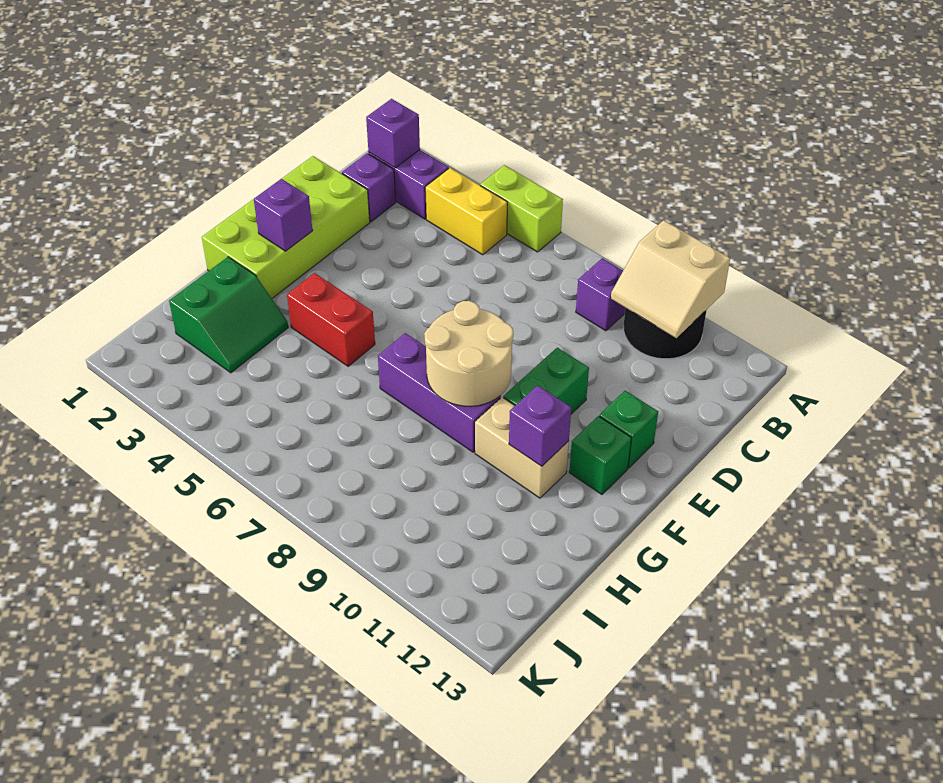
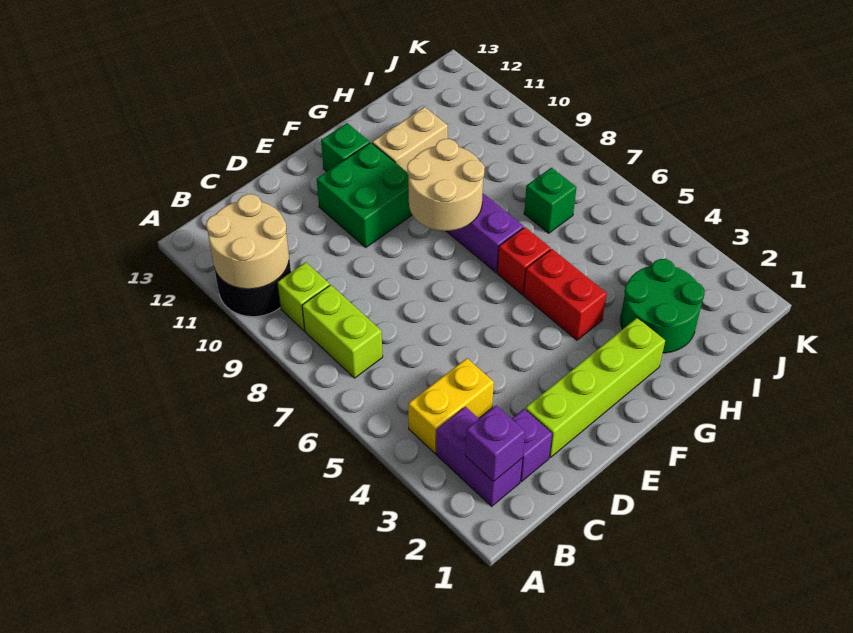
lime brick A5:A6 level 1 -> lime brick B7:B8 level 1
tan slope A10:B11 level 2 top A -> tan round brick A10:B11 level 2
yellow brick B4:B5 level 1 -> yellow brick B4:C4 level 1
purple brick B9 level 1 -> lime brick B9 level 1
lime brick D1:G2 level 1 -> lime brick D2:G2 level 1
green brick E10:F10 level 1 -> green brick E10:F11 level 1
green brick E12 level 1 -> green brick I7 level 1
purple brick F2 level 2 -> none
none -> red brick G6 level 1
tan brick G10:G11 level 1 -> tan brick G11:H11 level 1
purple brick G11 level 2 -> none
green slope H2:I3 level 1 top 2 -> green round brick H2:I3 level 1

